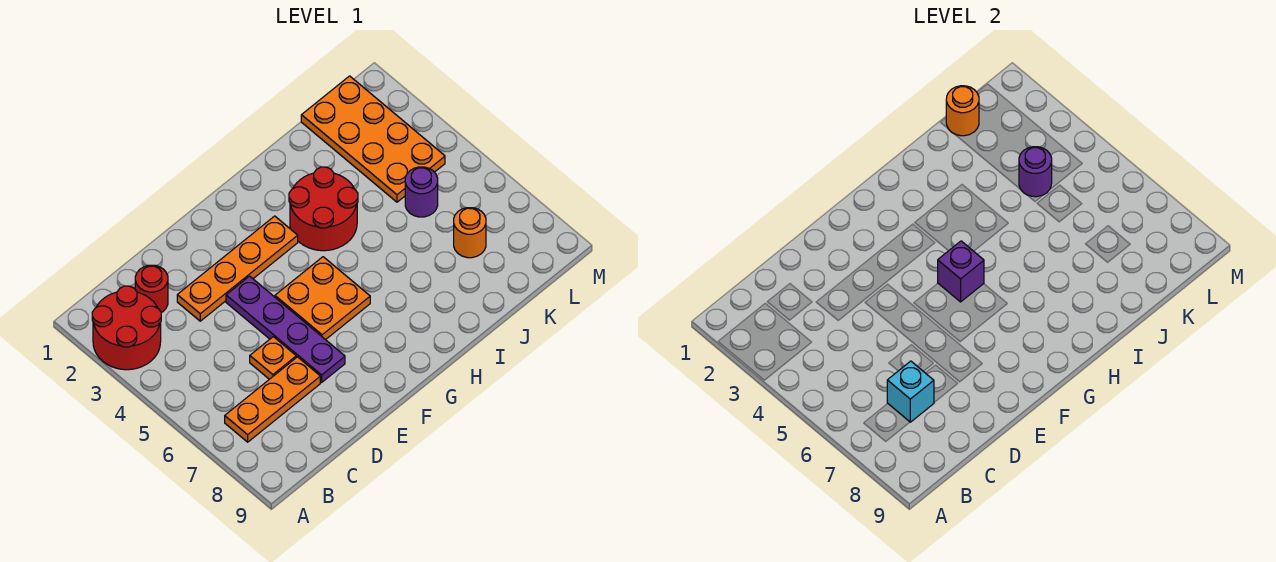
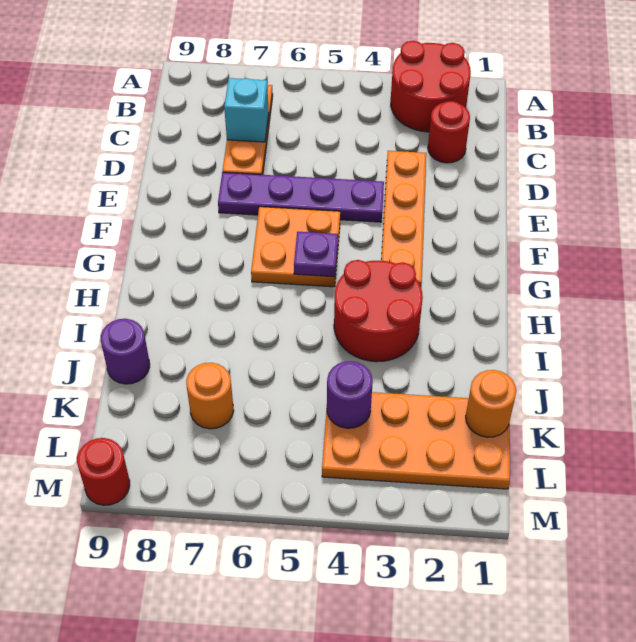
orange plate D6 level 1 -> none
purple brick G5 level 2 -> purple plate G5 level 2
purple round brick K5 level 1 -> purple round brick J9 level 1
none -> red round brick M9 level 1

